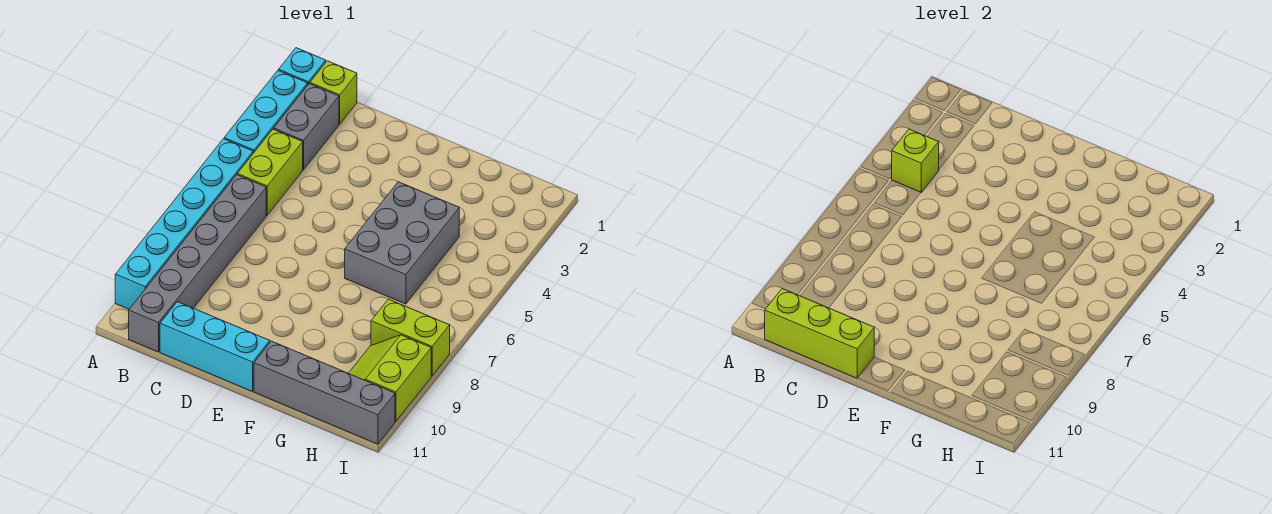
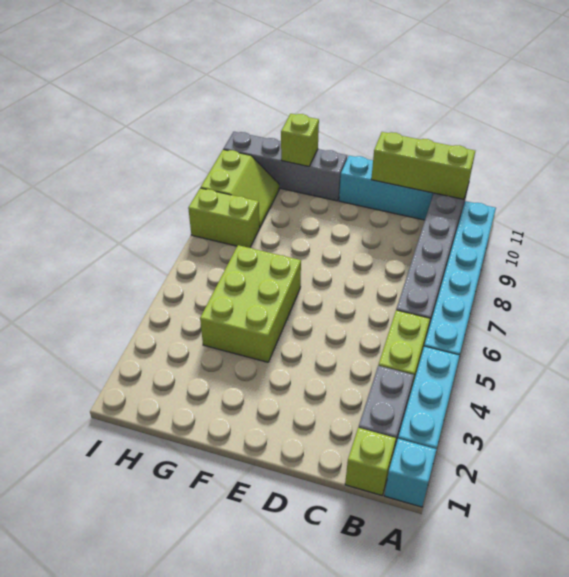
lime brick B4 level 2 -> lime brick G11 level 2
grey brick F4:G6 level 1 -> lime brick F4:G6 level 1

